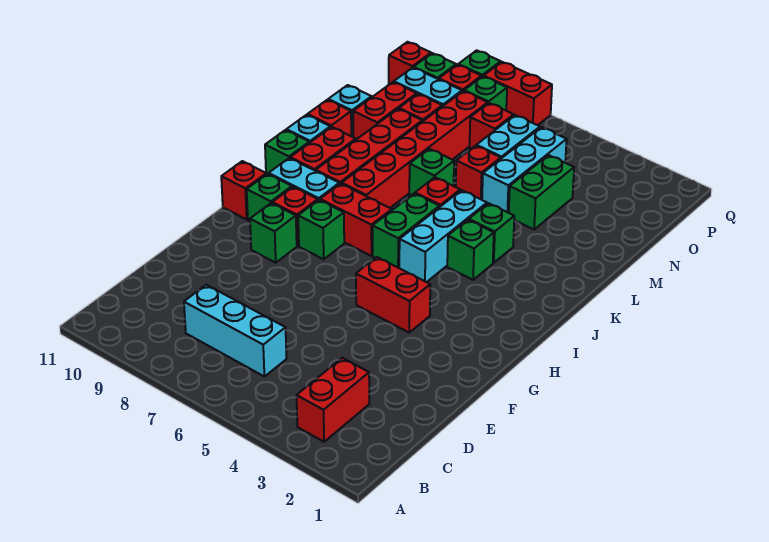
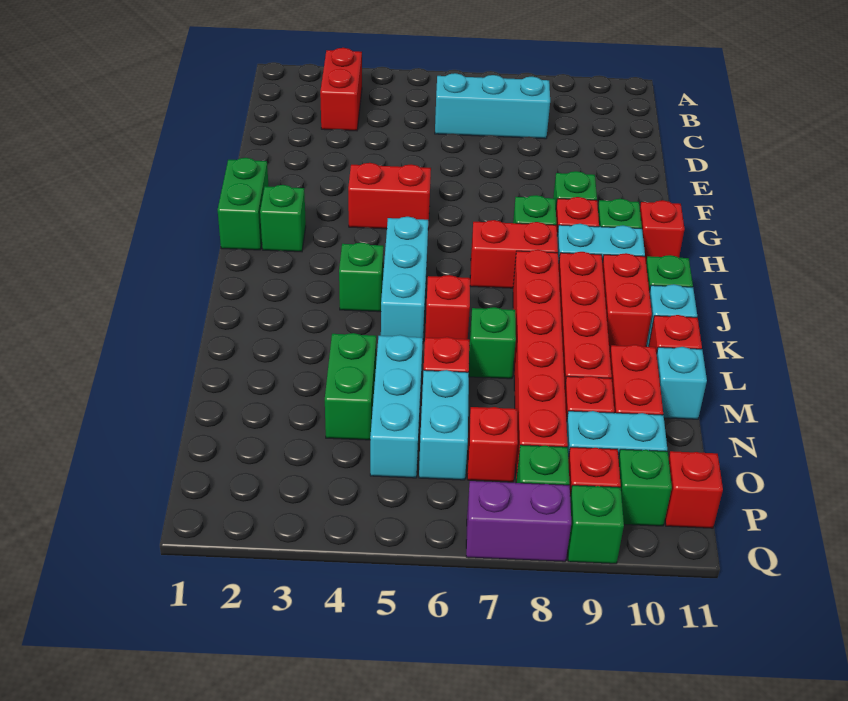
green brick I6:J6 level 1 -> green brick G1:H1 level 1
green brick K4 level 1 -> green brick H2 level 1
red brick Q7:Q8 level 1 -> purple brick Q7:Q8 level 1

